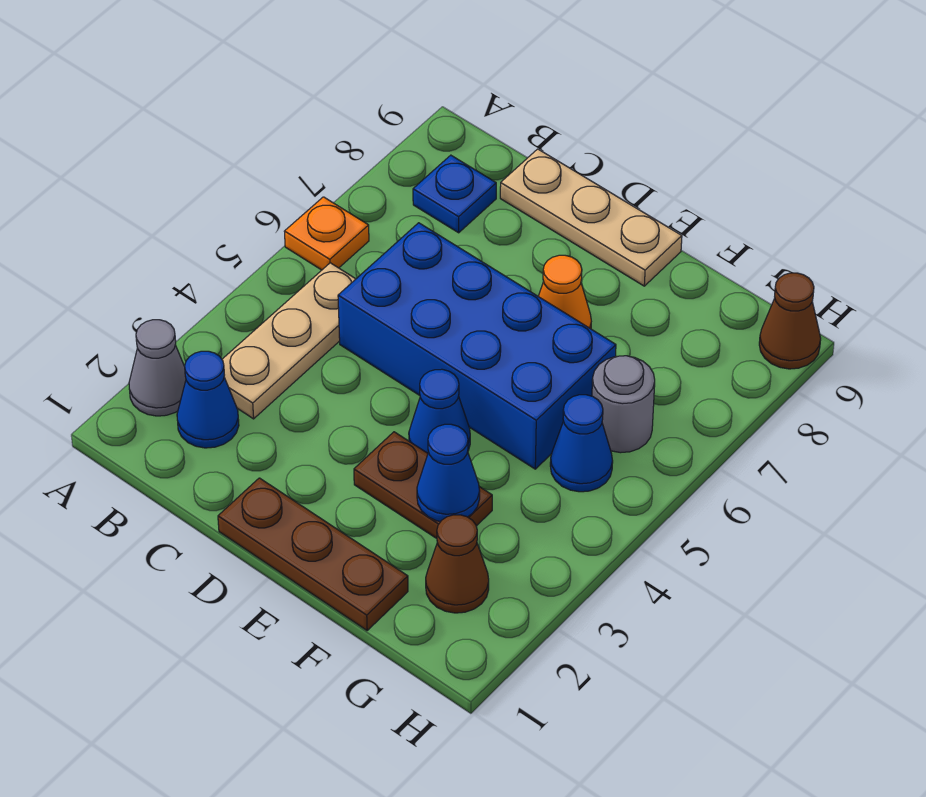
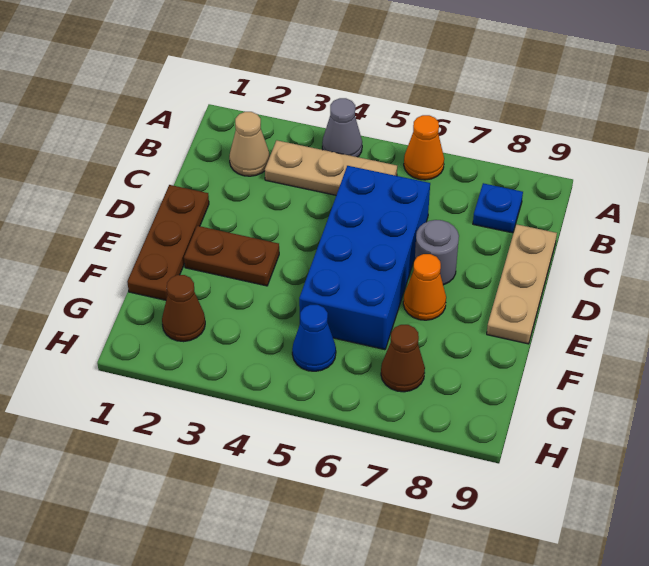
grey cone A2 level 1 -> grey cone A4 level 1
orange plate A6 level 1 -> orange cone A6 level 1
blue cone B2 level 1 -> tan cone B2 level 1
brown plate E3:F3 level 1 -> brown plate E2:E3 level 1
blue cone E4 level 1 -> none
blue cone F3 level 2 -> none
grey round brick G6 level 1 -> grey round brick D7 level 1
brown cone H9 level 1 -> brown cone G7 level 1

